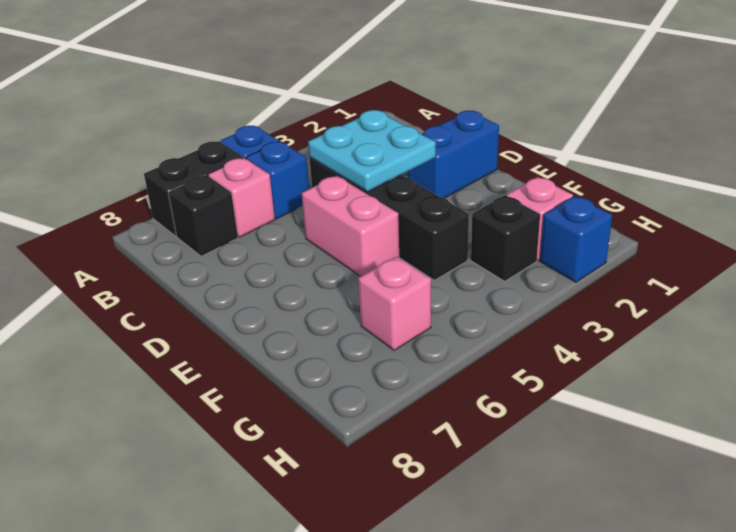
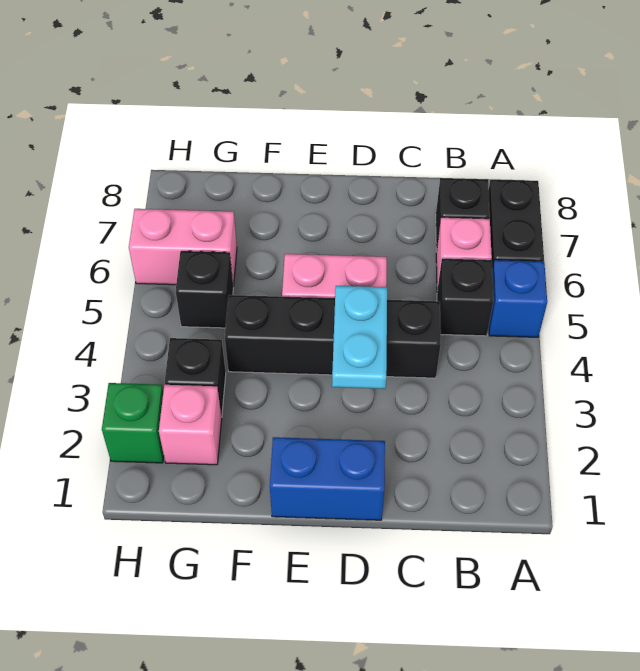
blue brick B5 level 1 -> black brick B5 level 1
cyan plate C3:D4 level 2 -> cyan plate D3:D4 level 2
blue brick D1:D2 level 1 -> blue brick D1:E1 level 1
none -> black brick G5 level 1
pink brick G6 level 1 -> pink brick G6:H6 level 1
blue brick H2 level 1 -> green brick H2 level 1

